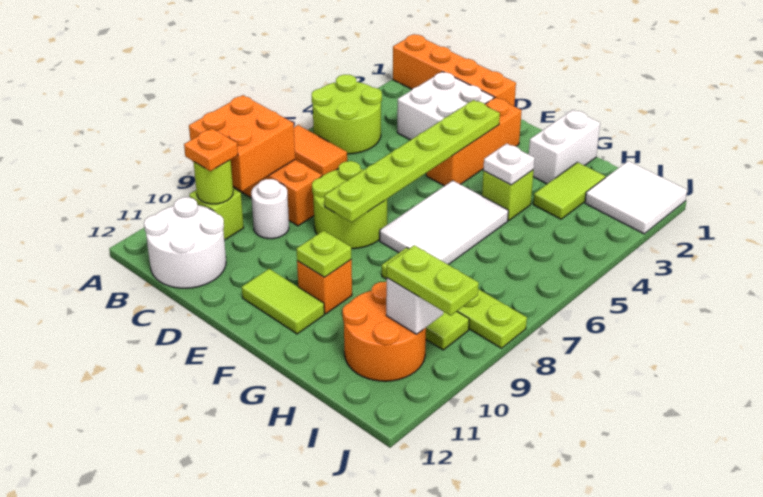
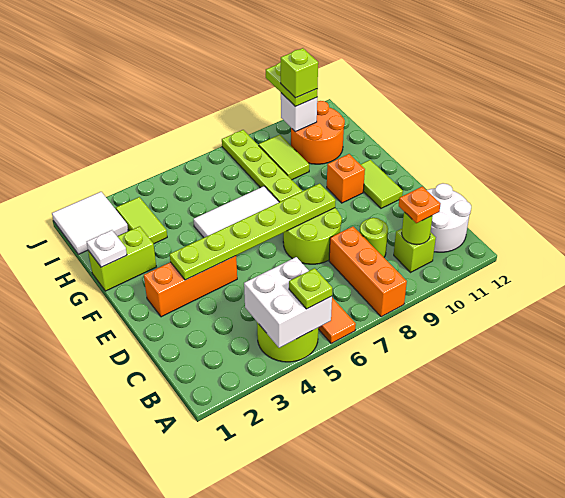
orange brick A1:D1 level 1 -> none
orange brick A8:B9 level 2 -> none
white brick C2:D3 level 1 -> white brick A4:B5 level 2
white round brick C9 level 1 -> lime round brick C9 level 1
lime plate F10 level 2 -> lime plate A5 level 3
white brick G1:G2 level 1 -> lime brick G1:G2 level 1
lime brick G4 level 1 -> lime brick I10 level 4
white plate G4 level 2 -> white plate G1 level 2
lime tile H2:H3 level 1 -> lime tile H3:I3 level 1

